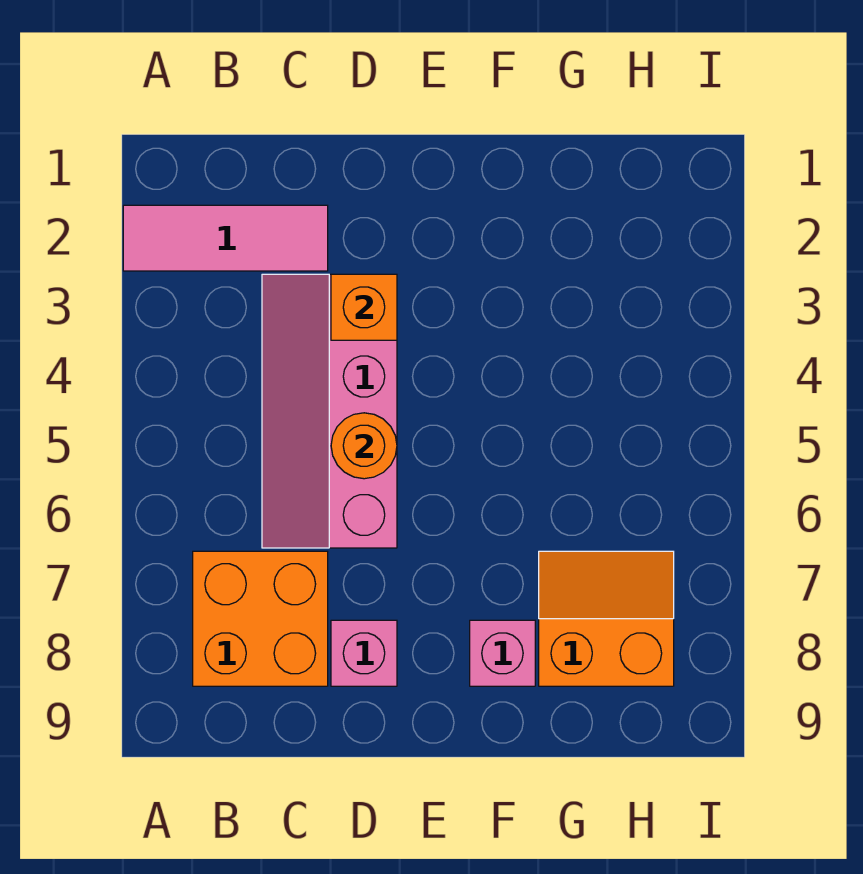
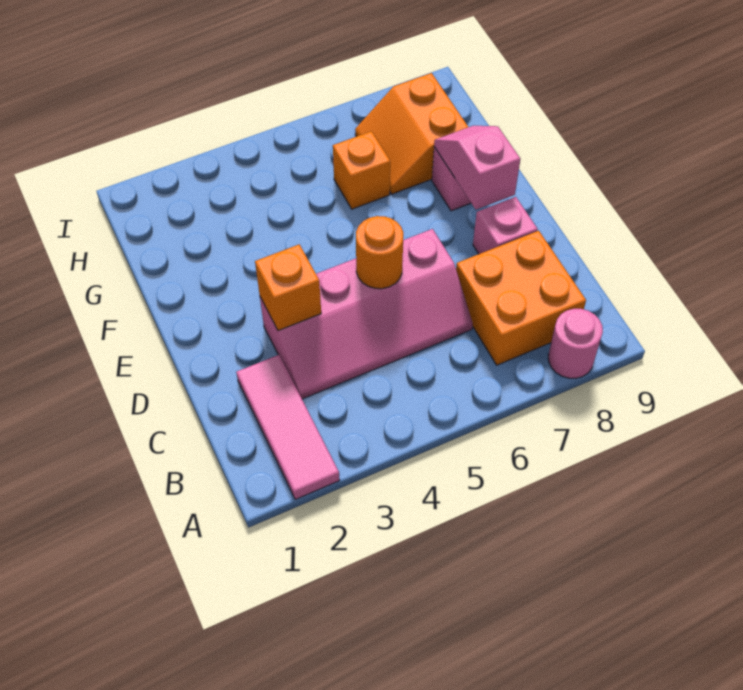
none -> pink round brick A8 level 1
none -> pink slope E8:F8 level 2 top E
none -> orange brick G6 level 1

